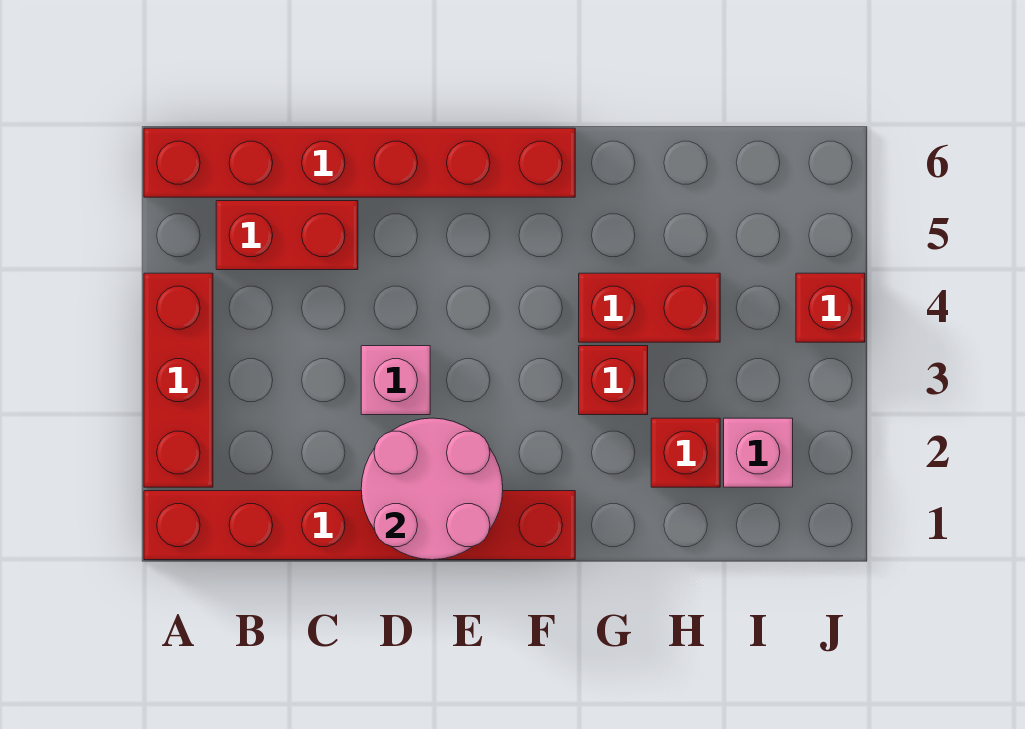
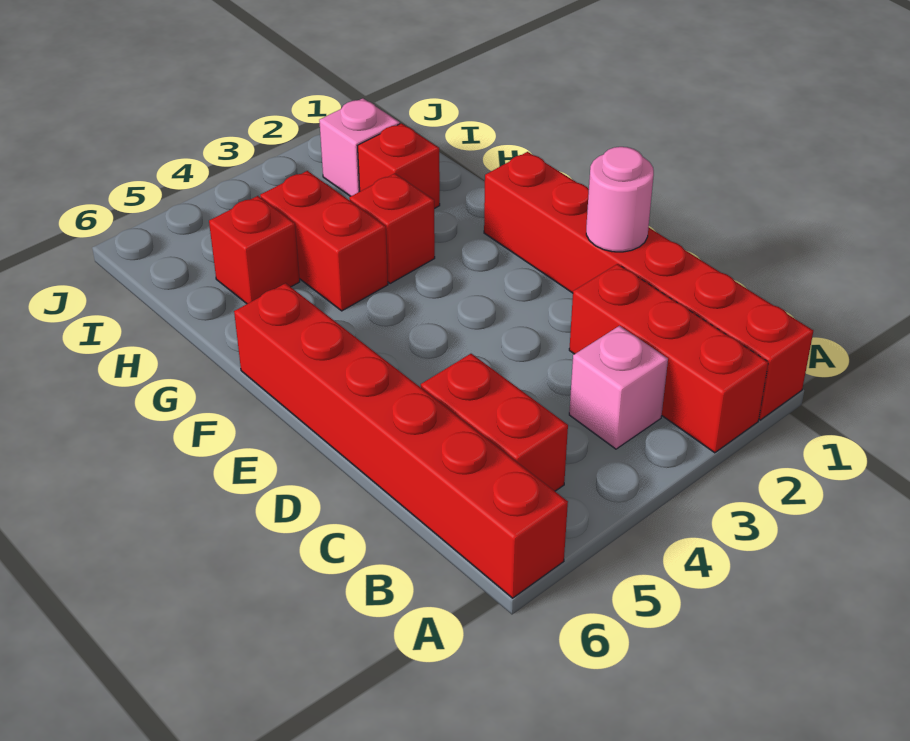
red brick A2:A4 level 1 -> red brick A2:C2 level 1
pink round brick D1:E2 level 2 -> pink round brick D1 level 2
pink brick D3 level 1 -> pink brick B3 level 1
red brick J4 level 1 -> red brick H5 level 1

